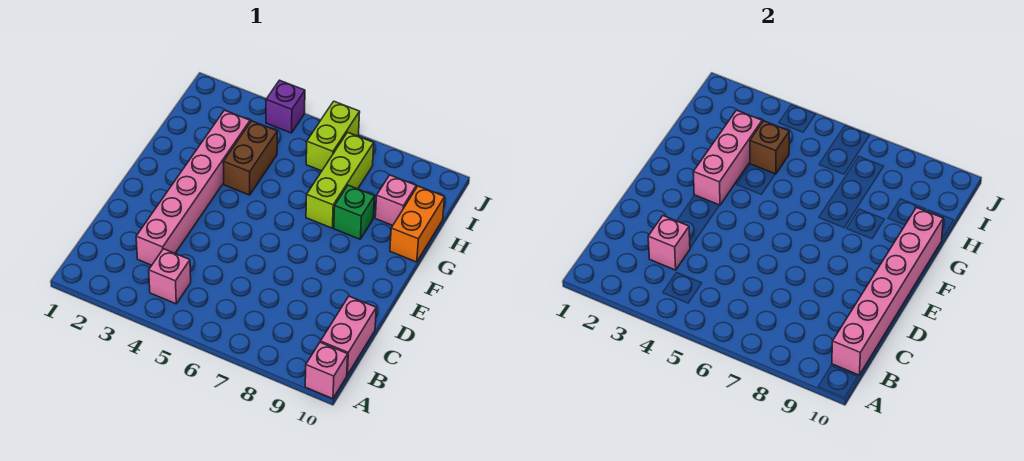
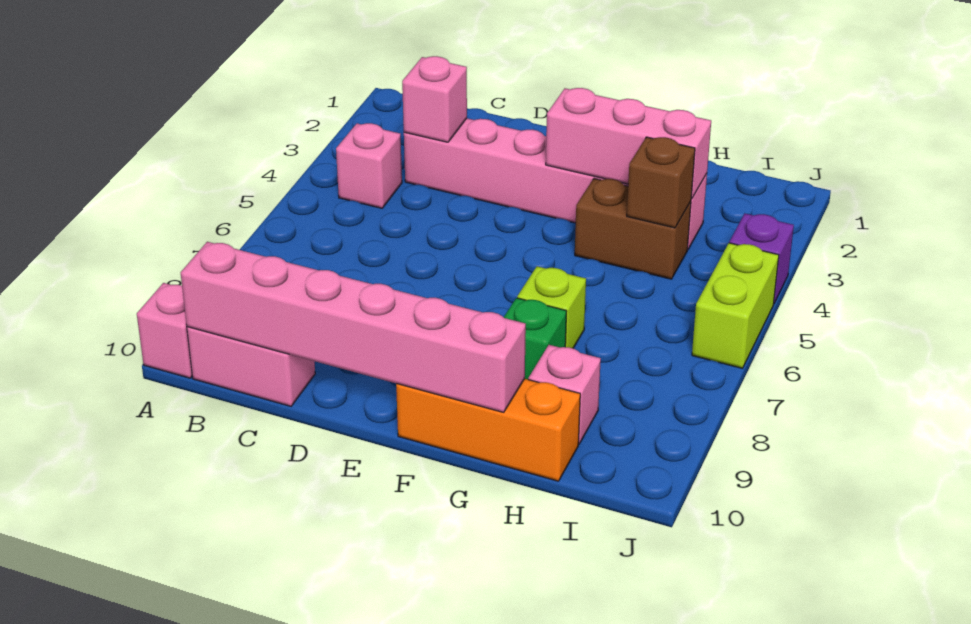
lime brick G7:I7 level 1 -> lime brick G7 level 1
orange brick G10:H10 level 1 -> orange brick F10:H10 level 1
lime brick I6:J6 level 1 -> lime brick J5:J6 level 1

